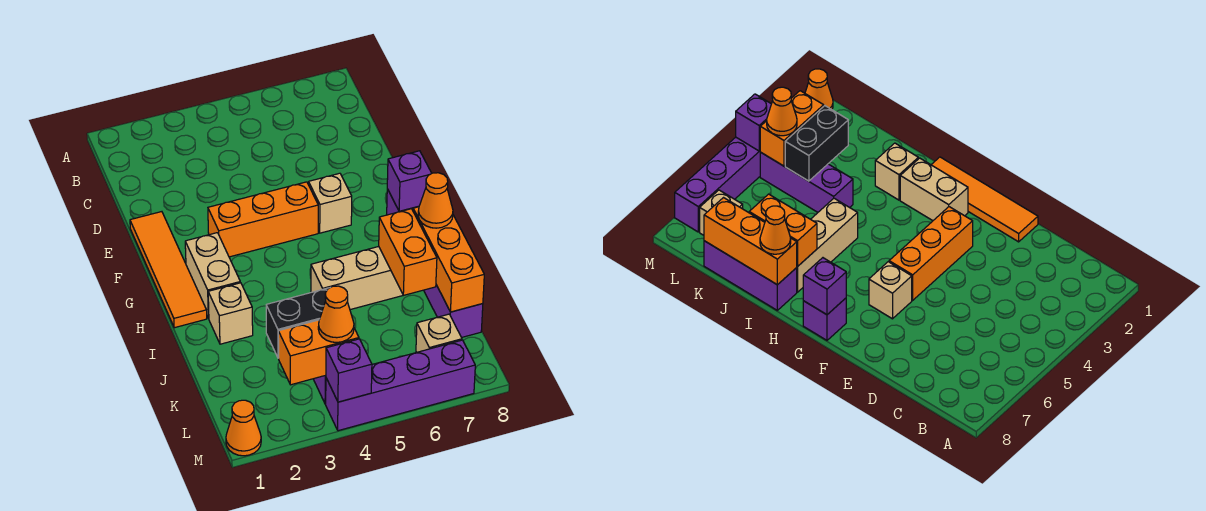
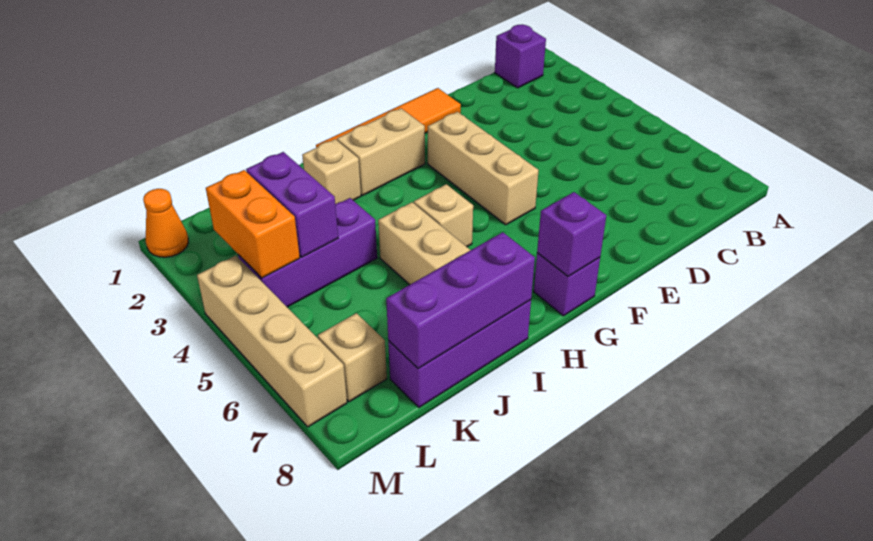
orange brick F3:F5 level 1 -> tan brick F3:F5 level 1
tan brick F6 level 1 -> tan brick H5 level 1
orange brick I7:J7 level 2 -> none
orange brick I8:K8 level 2 -> purple brick I8:K8 level 2
orange cone I8 level 3 -> none
black brick K3:K4 level 2 -> purple brick K3:K4 level 2
orange cone L4 level 3 -> none
purple brick M4:M7 level 1 -> tan brick M4:M7 level 1
purple brick M4 level 2 -> purple brick B1 level 1

